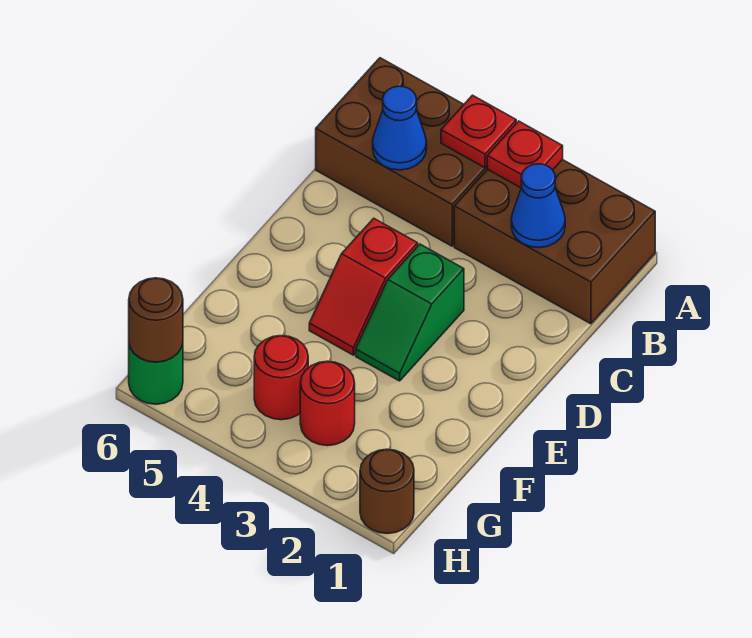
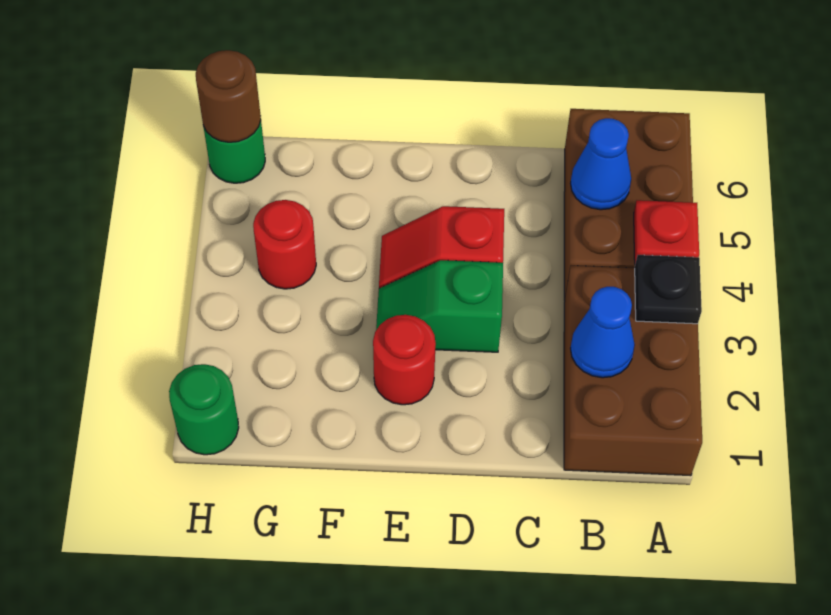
red plate A3 level 2 -> black plate A3 level 2
red round brick G3 level 1 -> red round brick E2 level 1
brown round brick H1 level 1 -> green round brick H1 level 1

